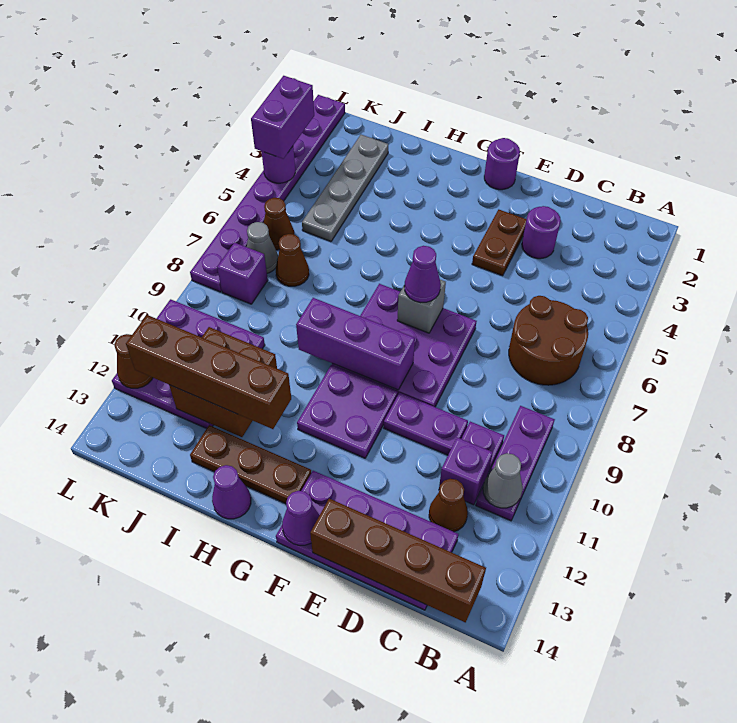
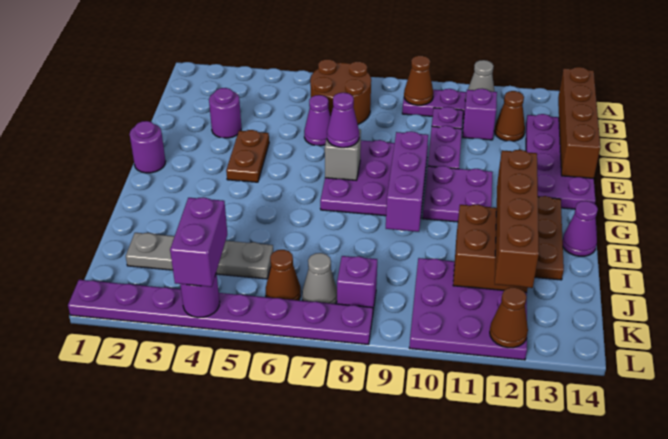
brown plate E3:E4 level 1 -> brown plate E4:F4 level 1
purple cone F14 level 2 -> purple cone D6 level 1
brown cone J7 level 1 -> brown cone B9 level 2
purple brick L3:L4 level 3 -> purple brick K4:L4 level 3

